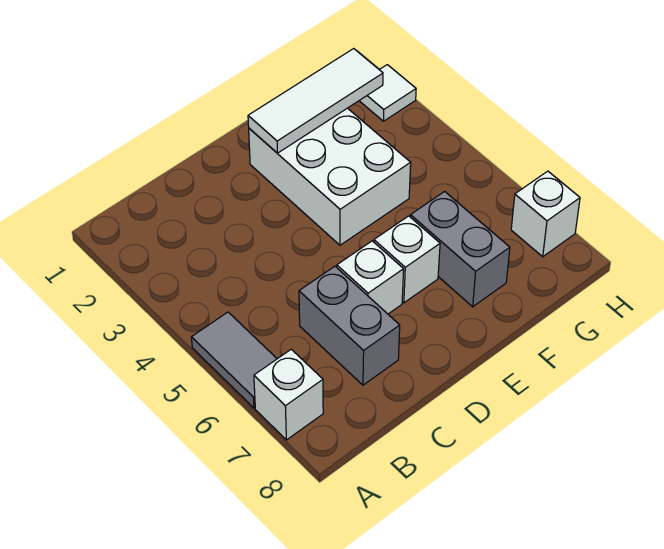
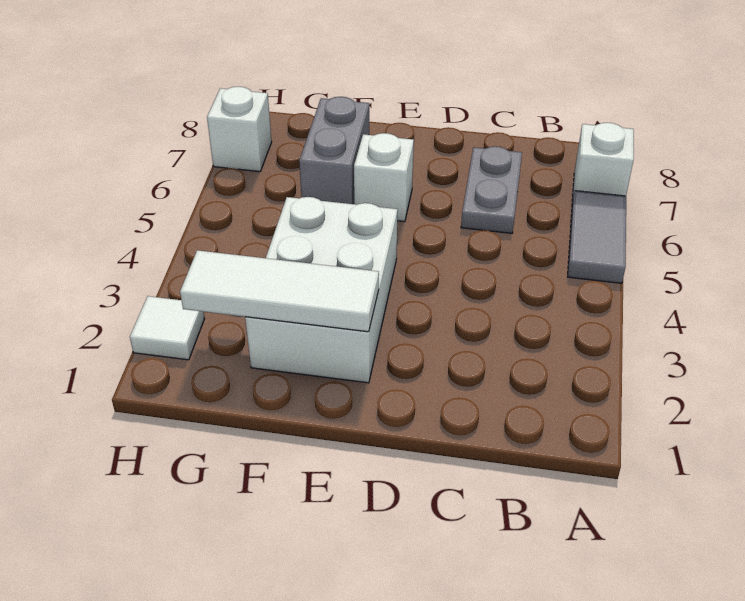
grey brick C6:C7 level 1 -> grey plate C6:C7 level 1
white brick D6 level 1 -> none

